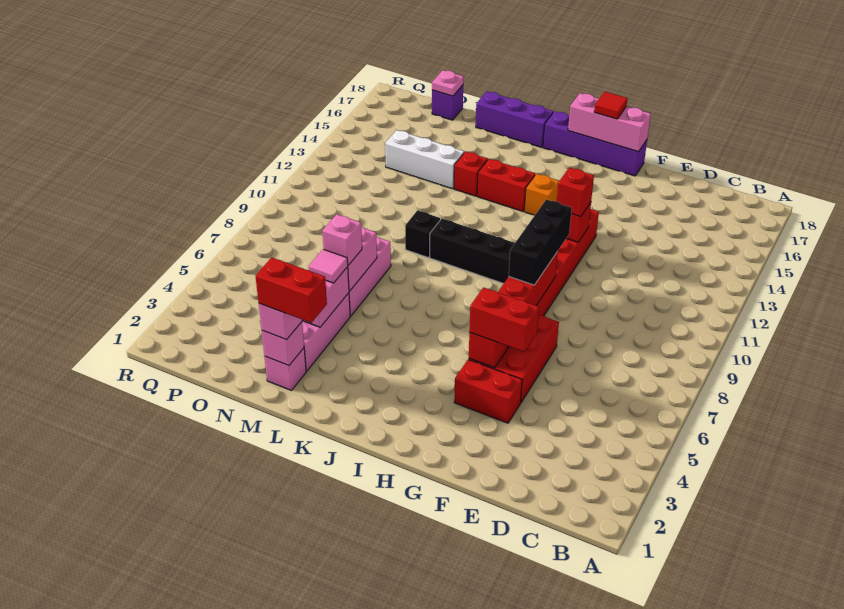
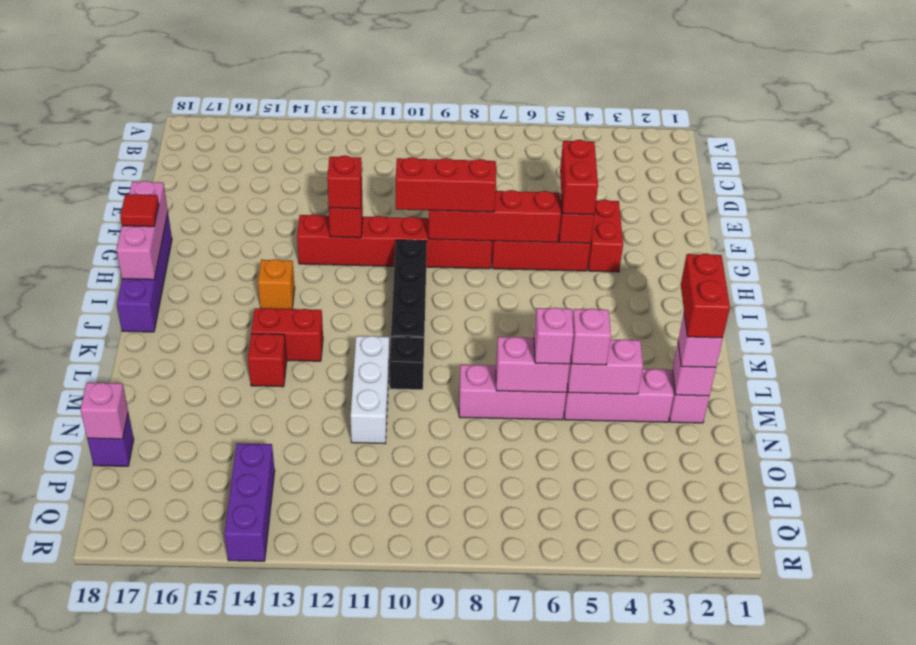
black brick G8:G10 level 3 -> red brick G8:G10 level 3
red brick J14:K14 level 1 -> red brick K13:K14 level 1
purple brick K18:M18 level 1 -> purple brick P14:R14 level 1
pink tile M5 level 3 -> pink brick M5 level 3
white brick M14:O14 level 1 -> white brick L11:N11 level 1
pink plate O18 level 2 -> pink brick O18 level 2

